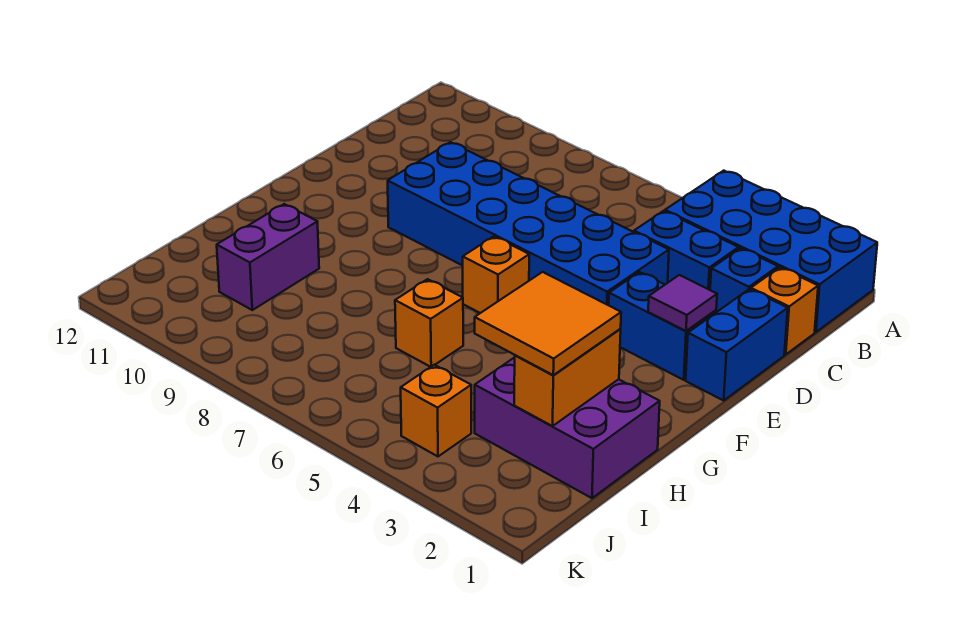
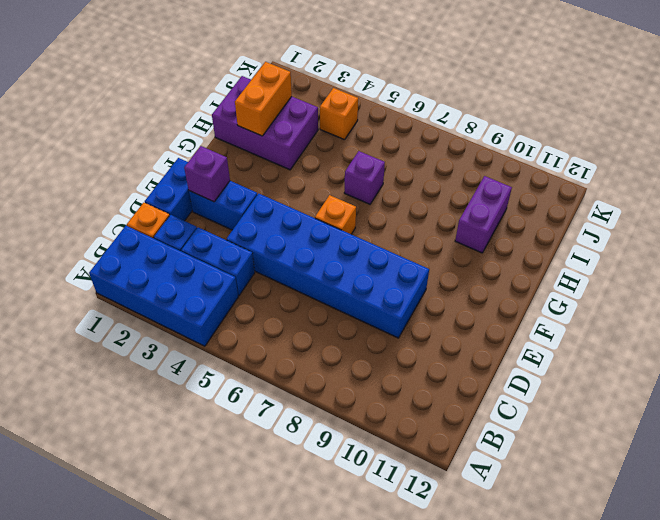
purple tile E2 level 2 -> purple brick E2 level 2
orange tile H2:I3 level 3 -> none
orange brick H6 level 1 -> purple brick H6 level 1

